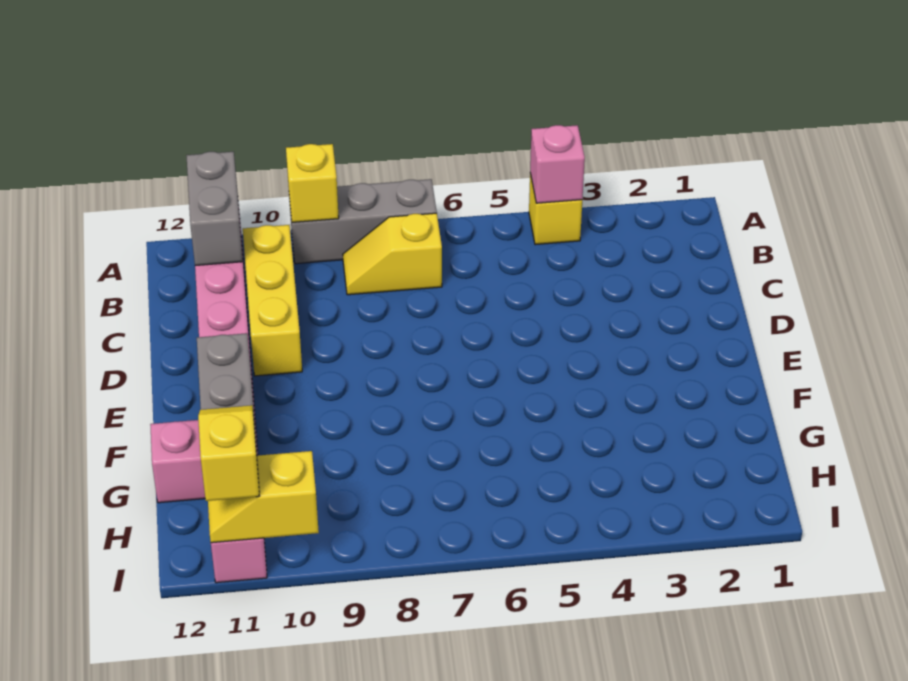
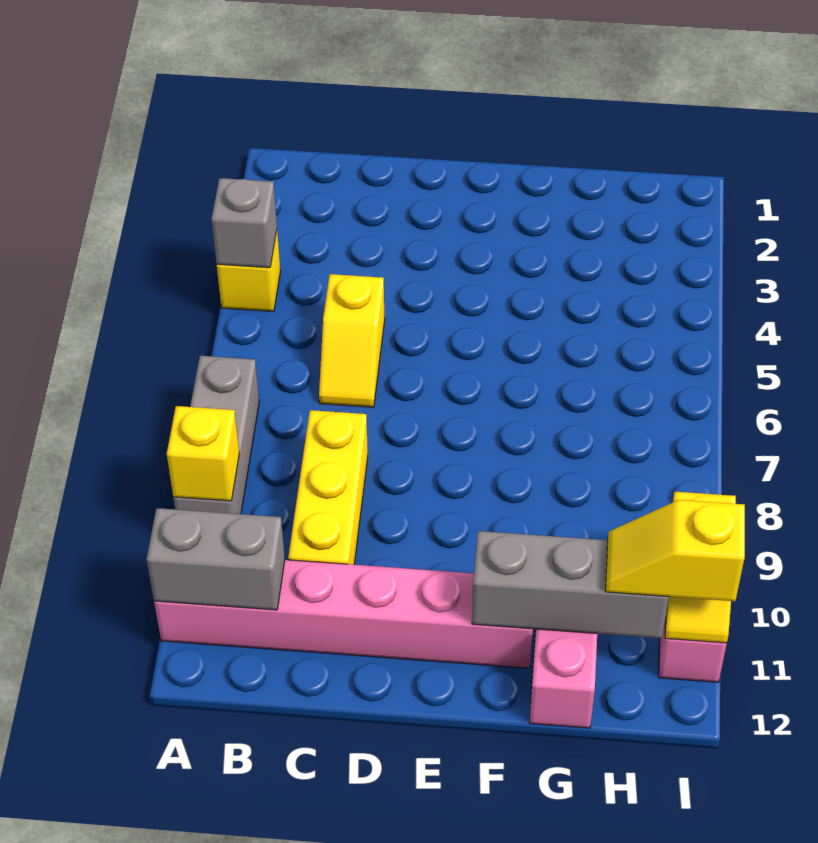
pink brick A4 level 2 -> grey brick A4 level 2
yellow slope B7:B8 level 1 top 7 -> yellow slope C5:C6 level 1 top 5
yellow brick B10:D10 level 1 -> yellow brick C8:C10 level 1

